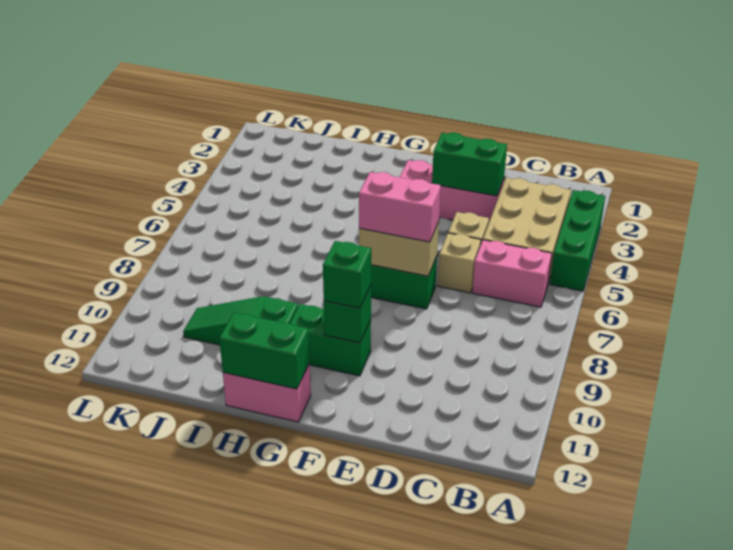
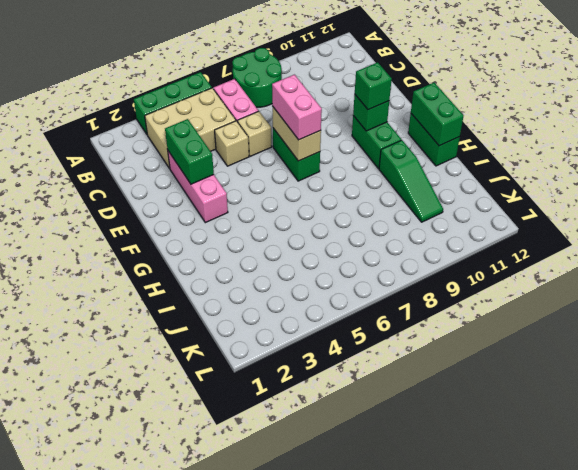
none -> green round brick A7:B8 level 1
pink brick G12:H12 level 1 -> green brick G12:H12 level 1

